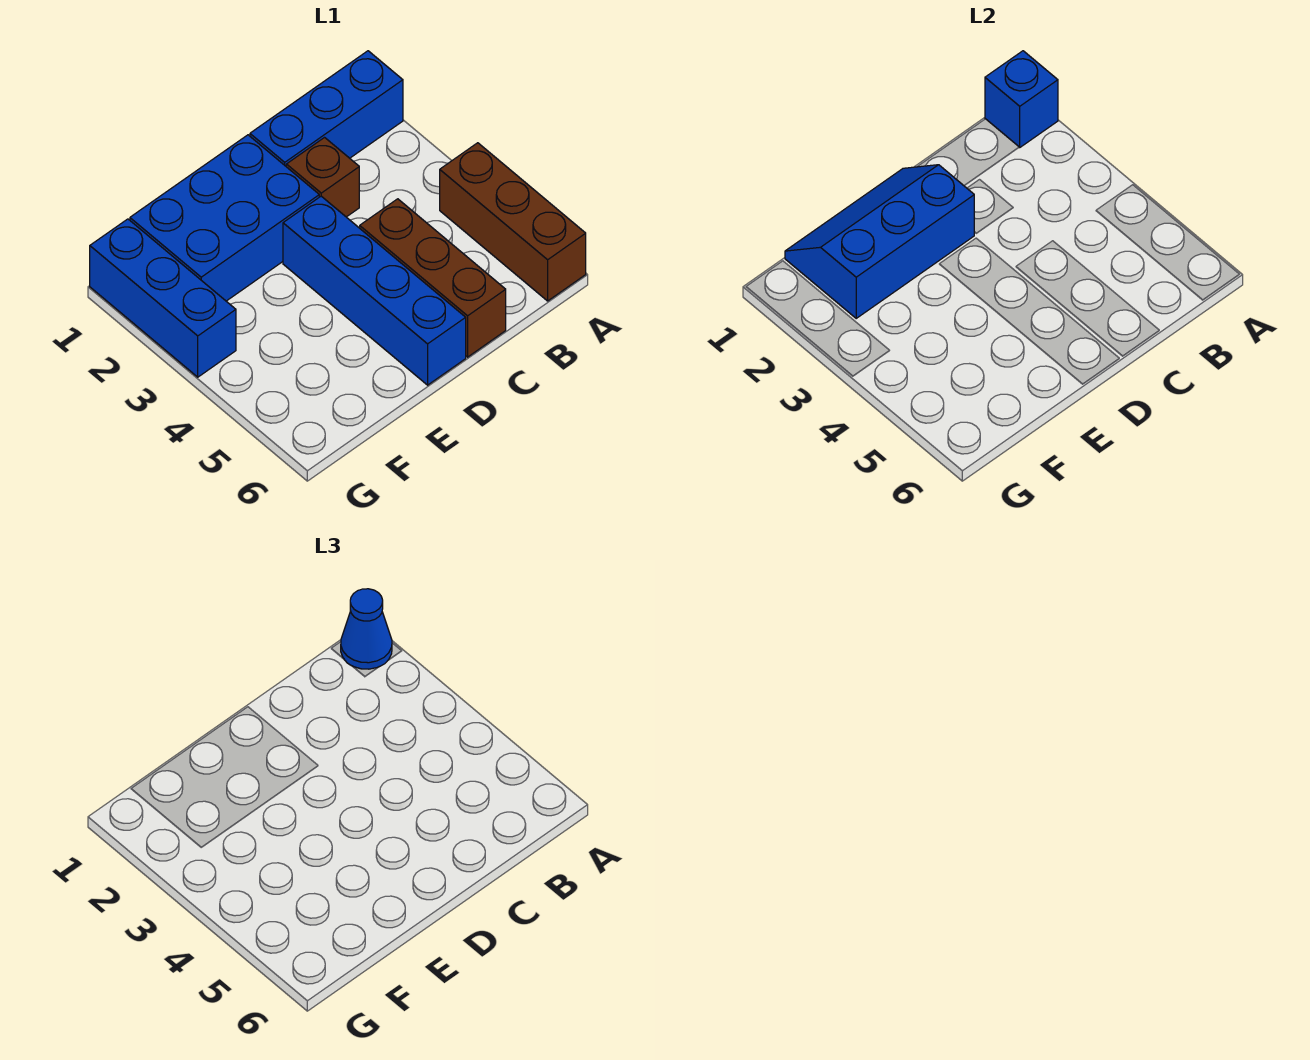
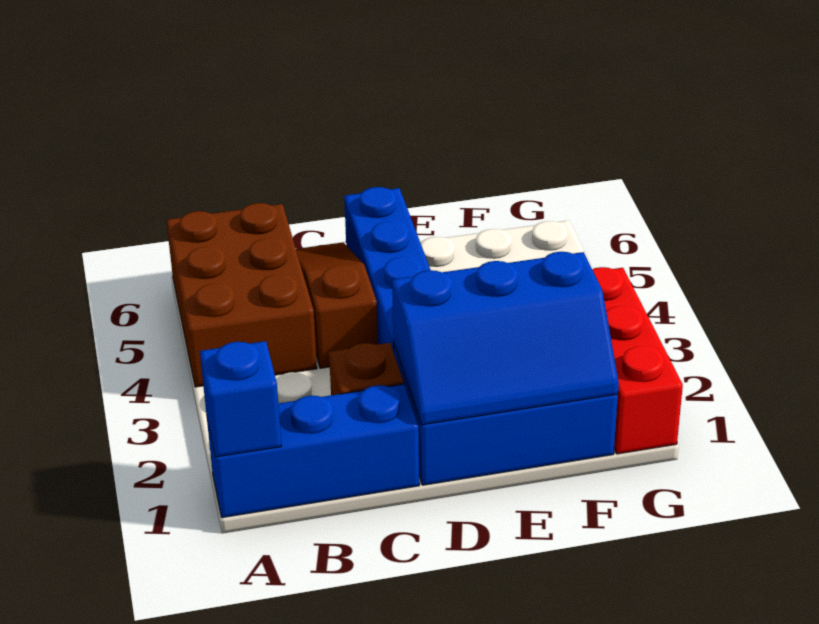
blue cone A1 level 3 -> none
brown brick A4:A6 level 1 -> brown brick A4:B6 level 1
brown brick C4:C6 level 1 -> brown slope C4:C6 level 1 top 4
blue brick G1:G3 level 1 -> red brick G1:G3 level 1

